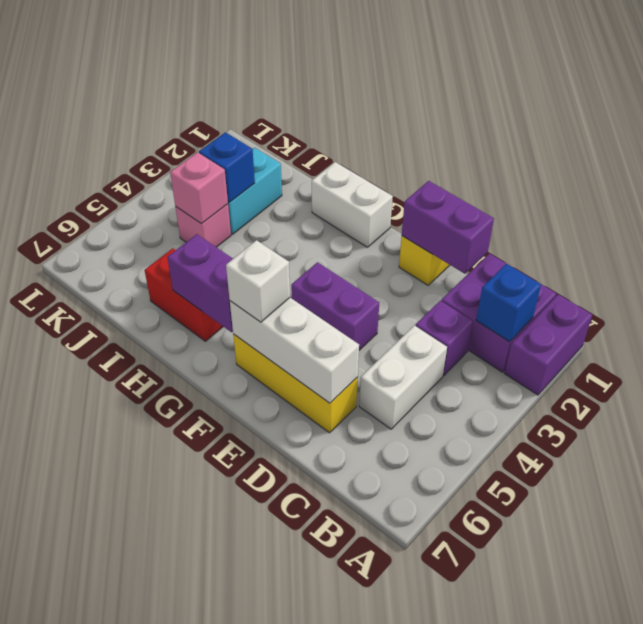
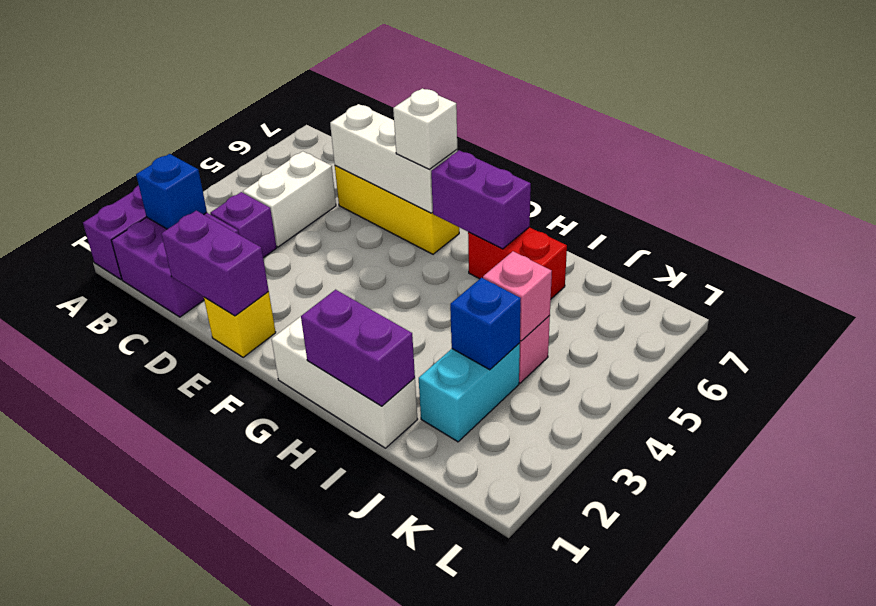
purple brick E4:F4 level 1 -> purple brick H1:I1 level 2
white brick G1:H1 level 1 -> white brick G1:I1 level 1

